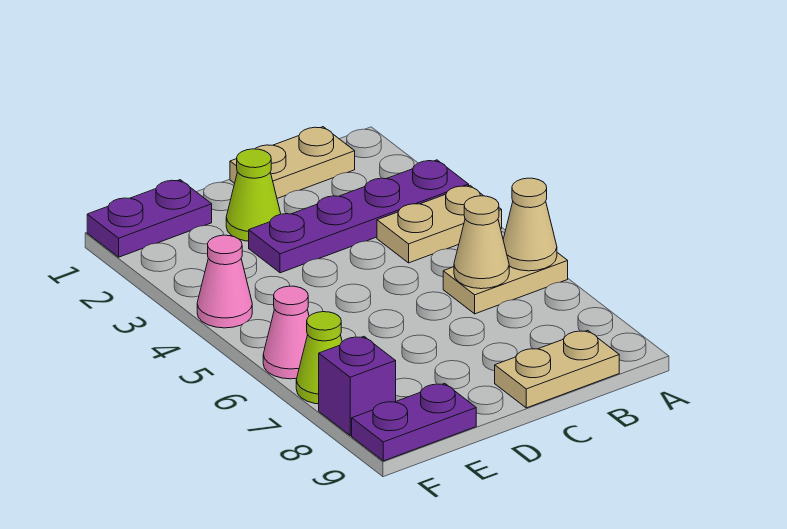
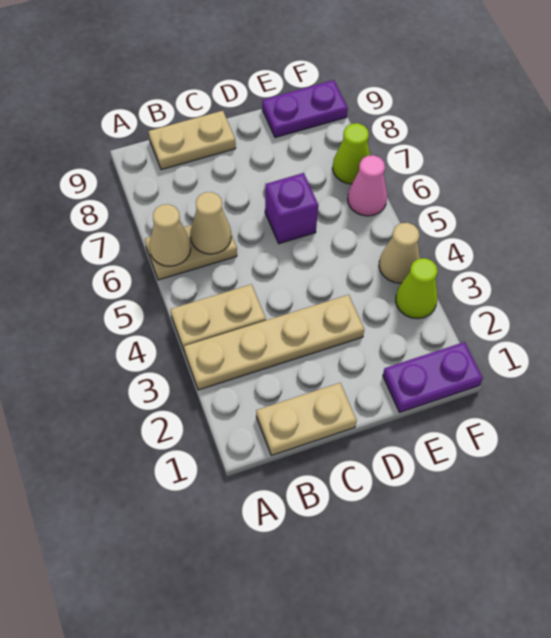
purple plate A3:D3 level 1 -> tan plate A3:D3 level 1
lime cone D2 level 1 -> lime cone F3 level 1
pink cone F4 level 1 -> tan cone F4 level 1
purple brick F8 level 1 -> purple brick D6 level 1

